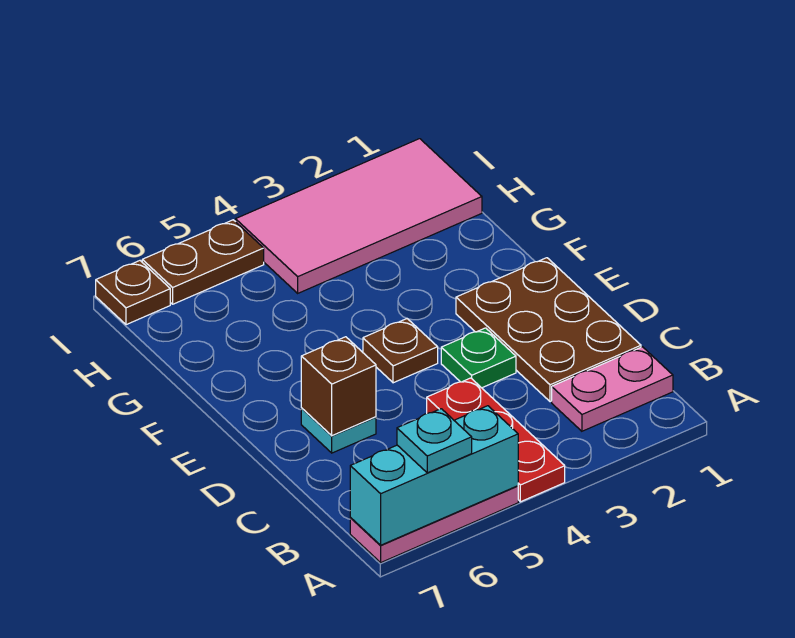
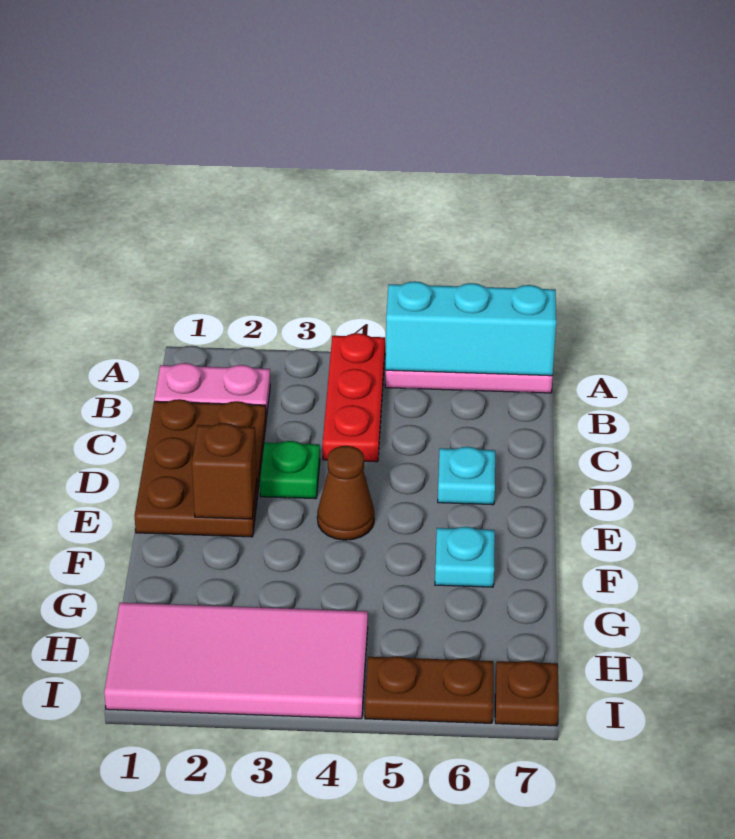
cyan plate A6 level 3 -> cyan plate F6 level 1
brown brick D6 level 2 -> brown brick E2 level 2
brown plate E4 level 1 -> brown cone E4 level 1

